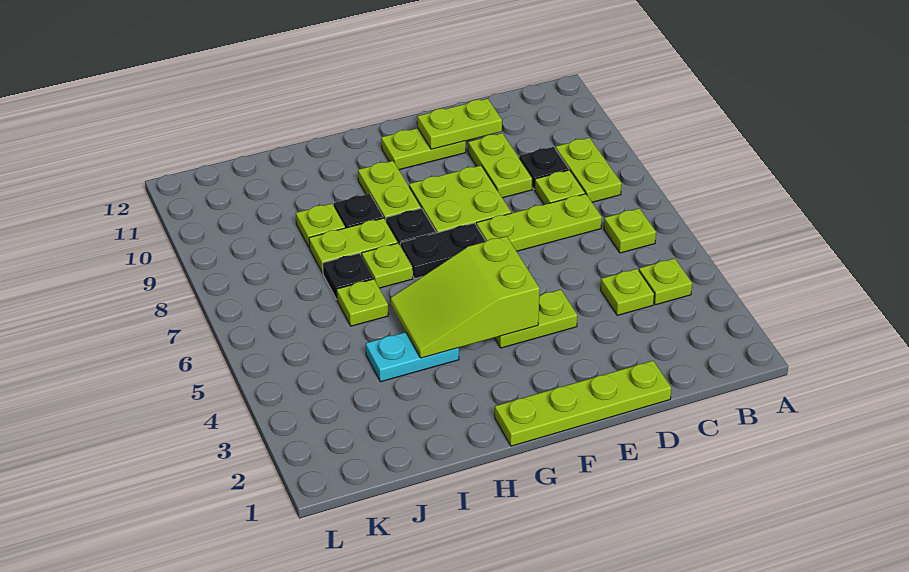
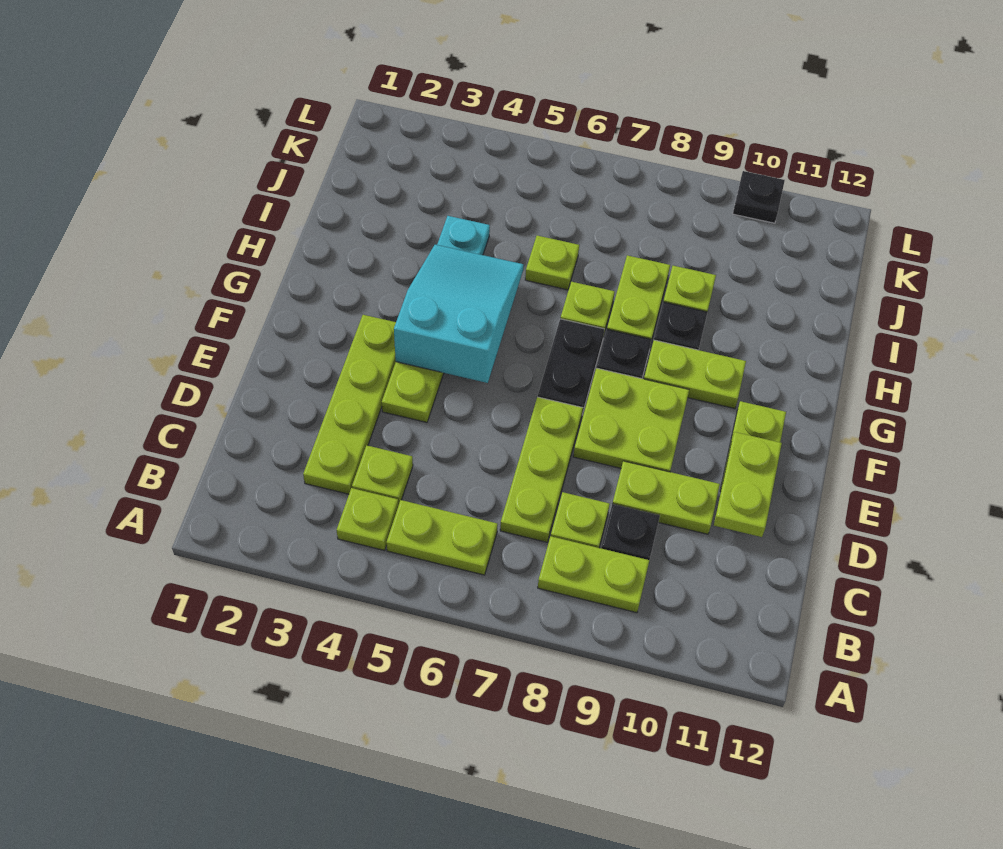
lime plate B6 level 1 -> lime plate B5:B6 level 1
lime plate D1:G1 level 1 -> lime plate C3:F3 level 1
lime slope F4:H5 level 2 top F -> cyan slope F4:H5 level 2 top F
black plate I7 level 1 -> black plate L10 level 1

